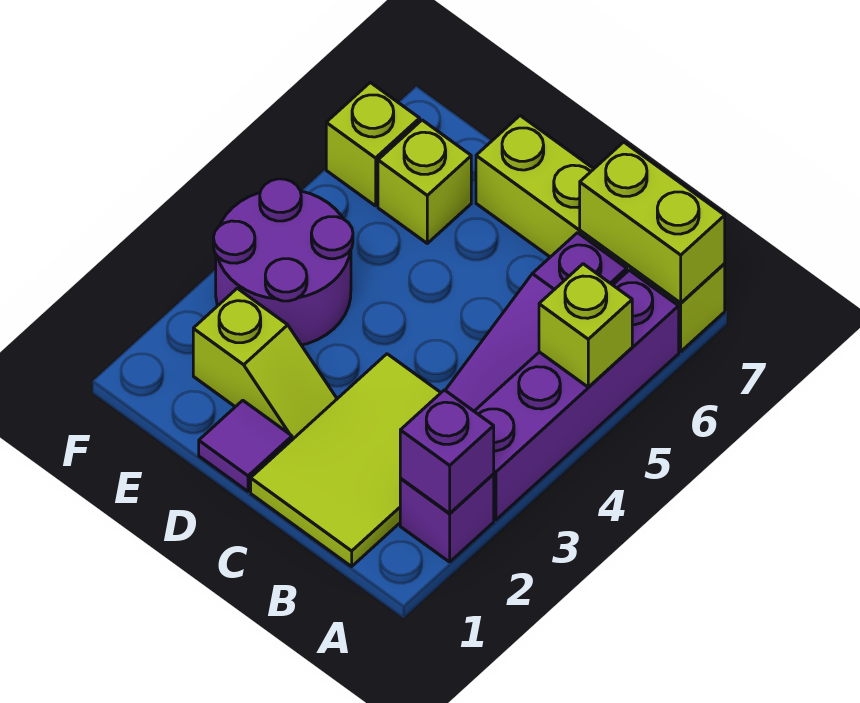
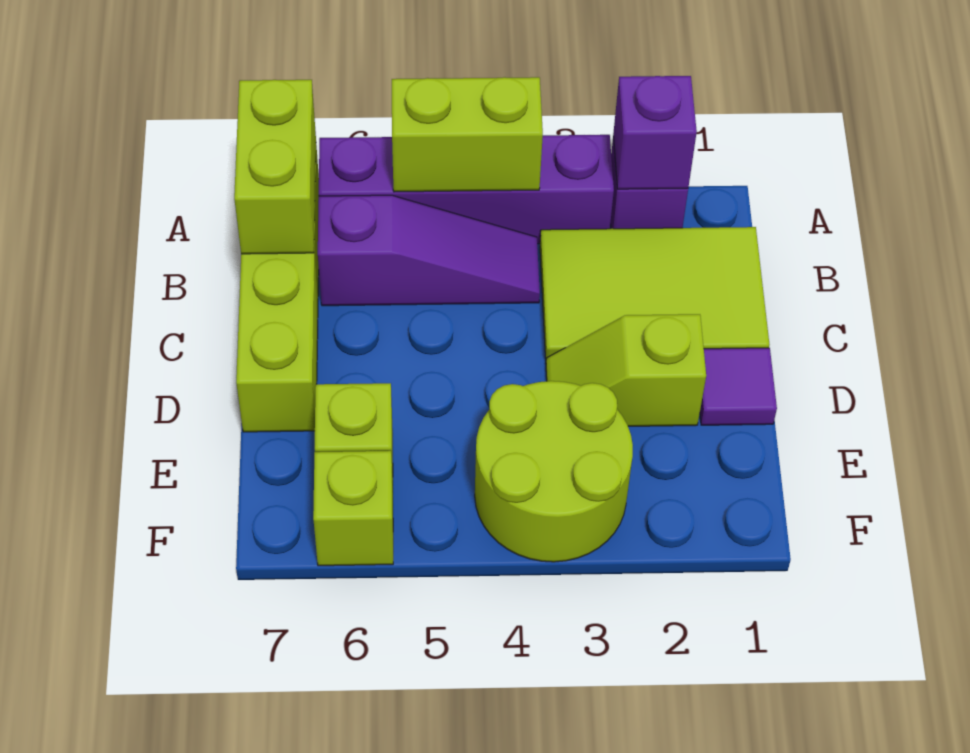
lime brick A5 level 2 -> lime brick A4:A5 level 2
lime slope D2:E2 level 1 top E -> lime slope D2:D3 level 1 top 2
purple round brick E3:F4 level 1 -> lime round brick E3:F4 level 1

